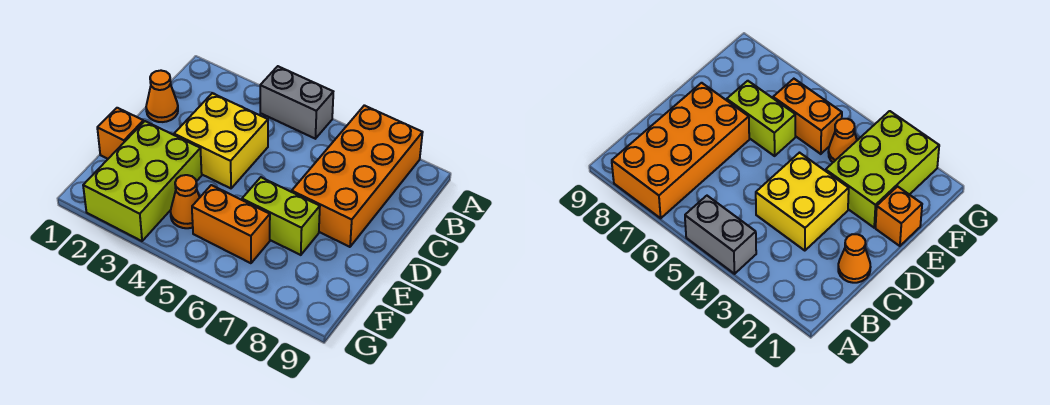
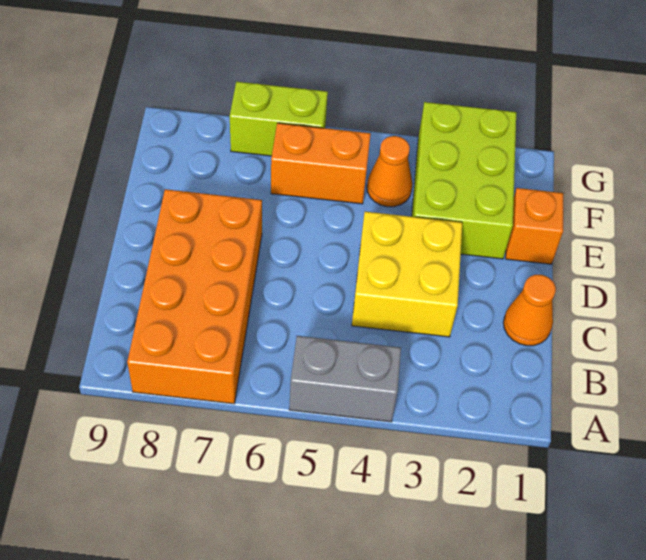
lime brick E6:E7 level 1 -> lime brick G6:G7 level 1

